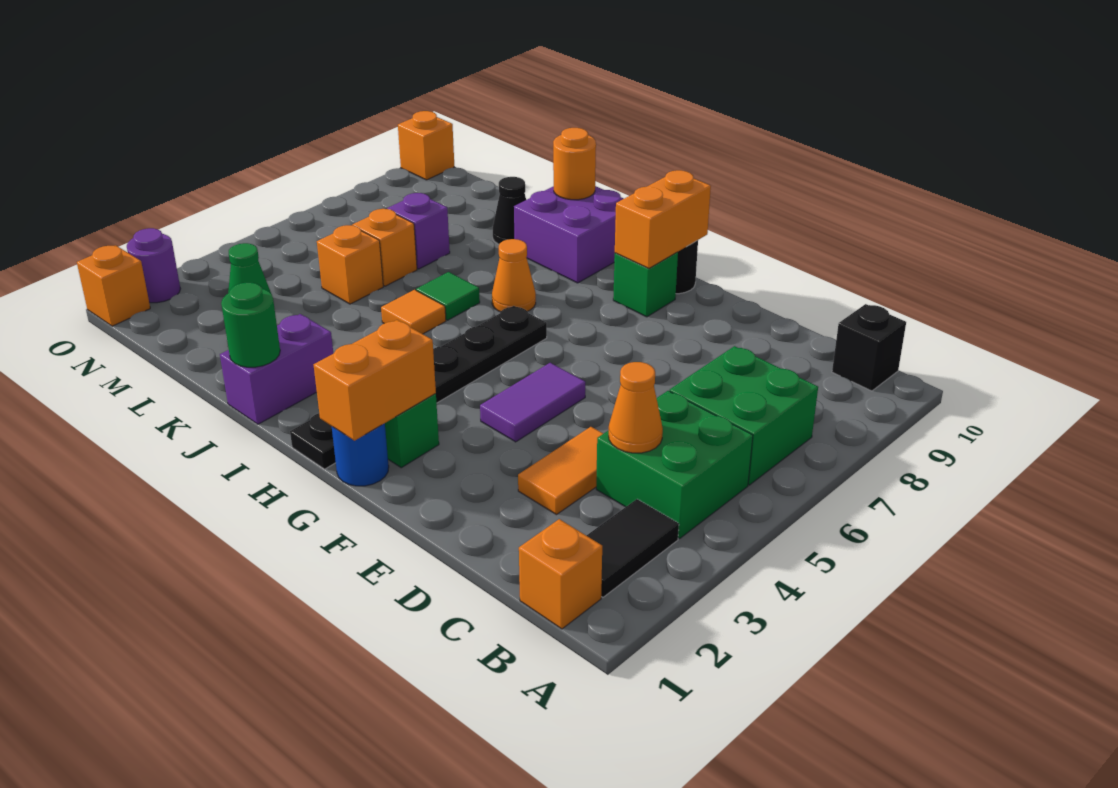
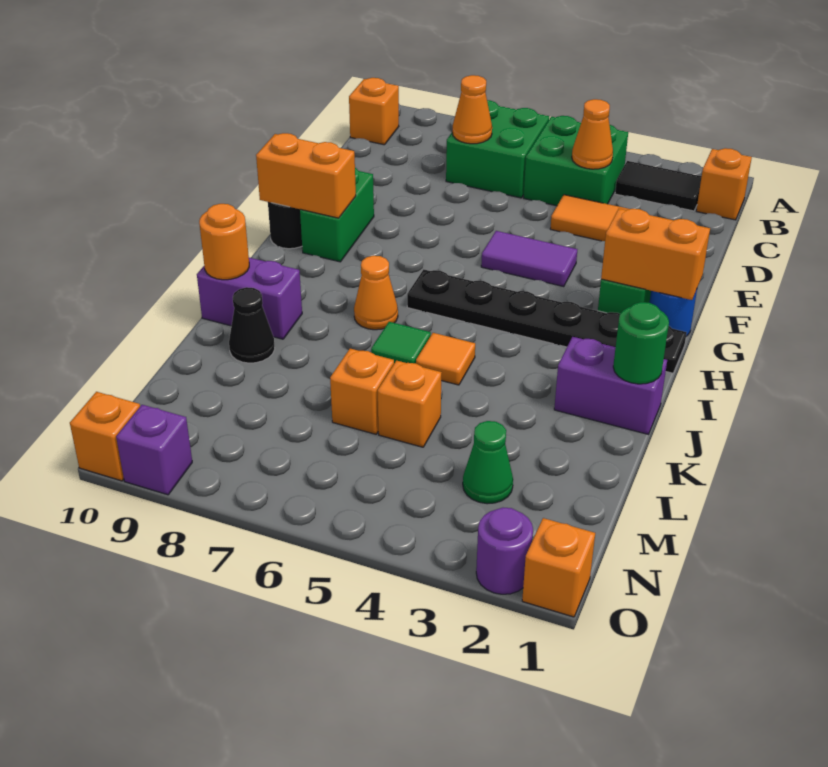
black brick B10 level 1 -> orange brick B10 level 1
none -> orange cone C7 level 2
green brick G9 level 1 -> green brick F9:G9 level 1
purple brick I9:J10 level 1 -> purple brick J9:J10 level 1
purple brick L7 level 1 -> purple brick O9 level 1

